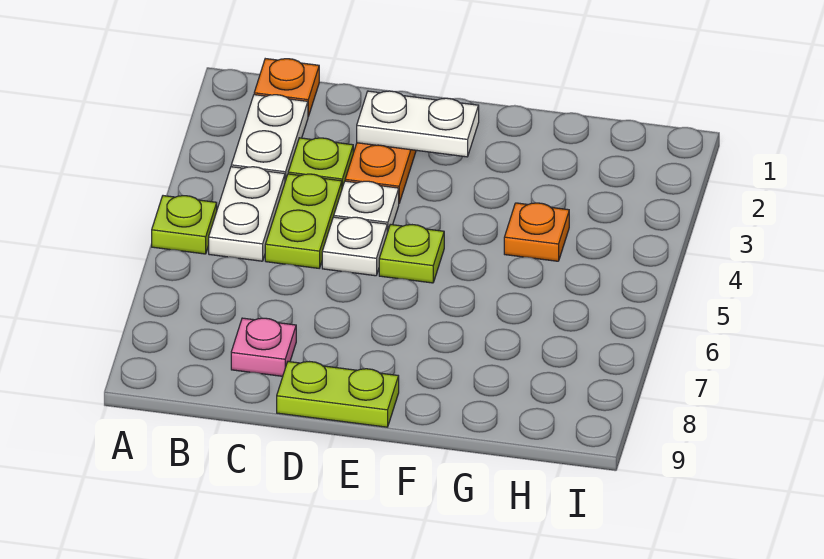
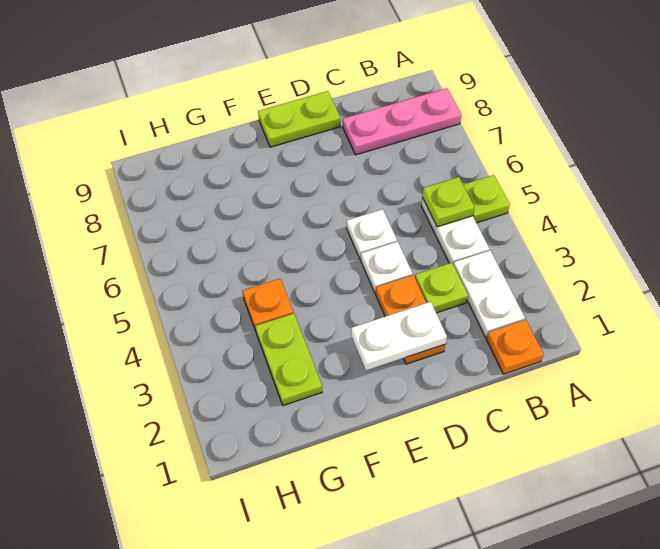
lime plate C4:C5 level 1 -> lime plate G2:G3 level 1
pink plate C8 level 1 -> pink plate A8:C8 level 1
lime plate E5 level 1 -> lime plate B5 level 2

